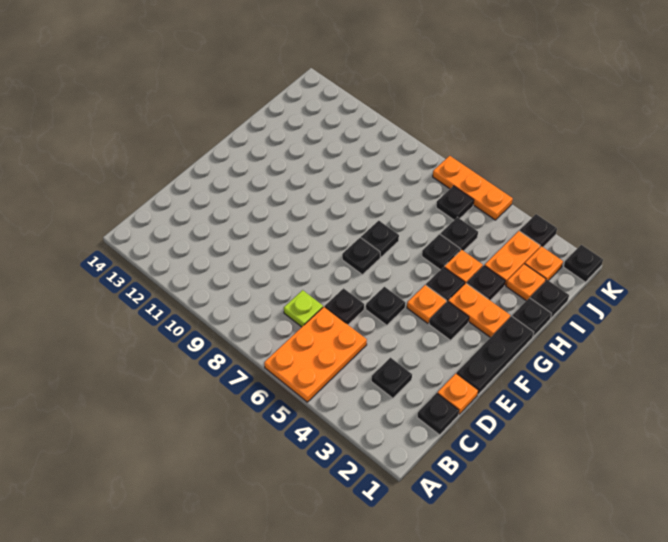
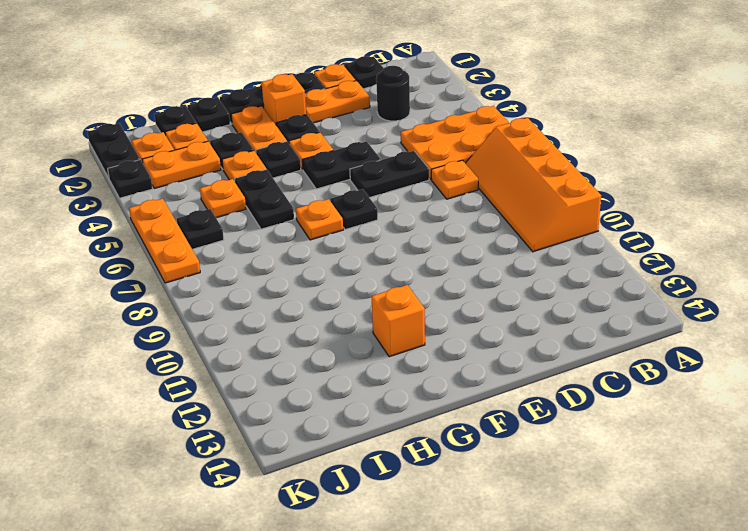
none -> orange slope A7:B10 level 1 top A
black plate C3 level 1 -> black round brick C3 level 1
lime plate C7 level 1 -> orange plate C7 level 1
none -> orange plate D2:E2 level 1
black plate D6 level 1 -> black plate D6:E6 level 1
black plate E5 level 1 -> black plate E5:F5 level 1
none -> orange brick F2 level 1
black plate G7 level 1 -> orange plate G7 level 1
none -> orange brick G12 level 1
black plate H5 level 1 -> black plate H5:H6 level 1
black plate I5 level 1 -> orange plate I5 level 1
black plate K1 level 1 -> black plate K1:K2 level 1

